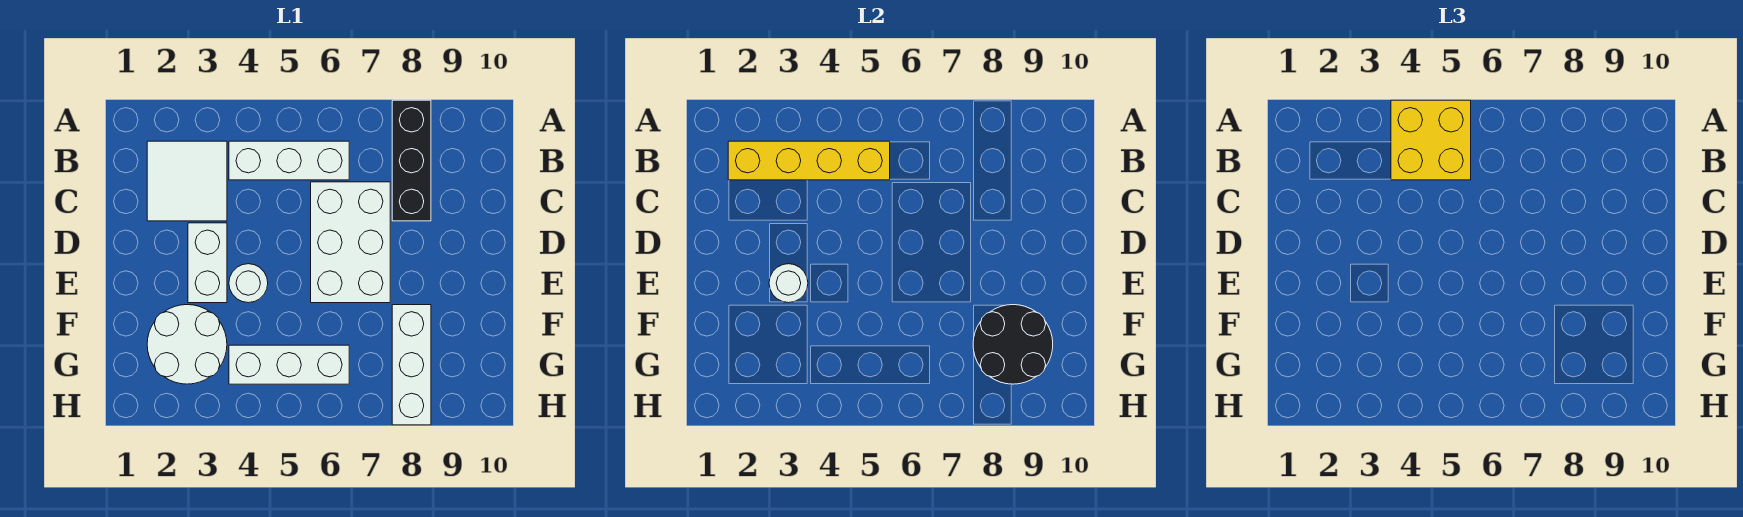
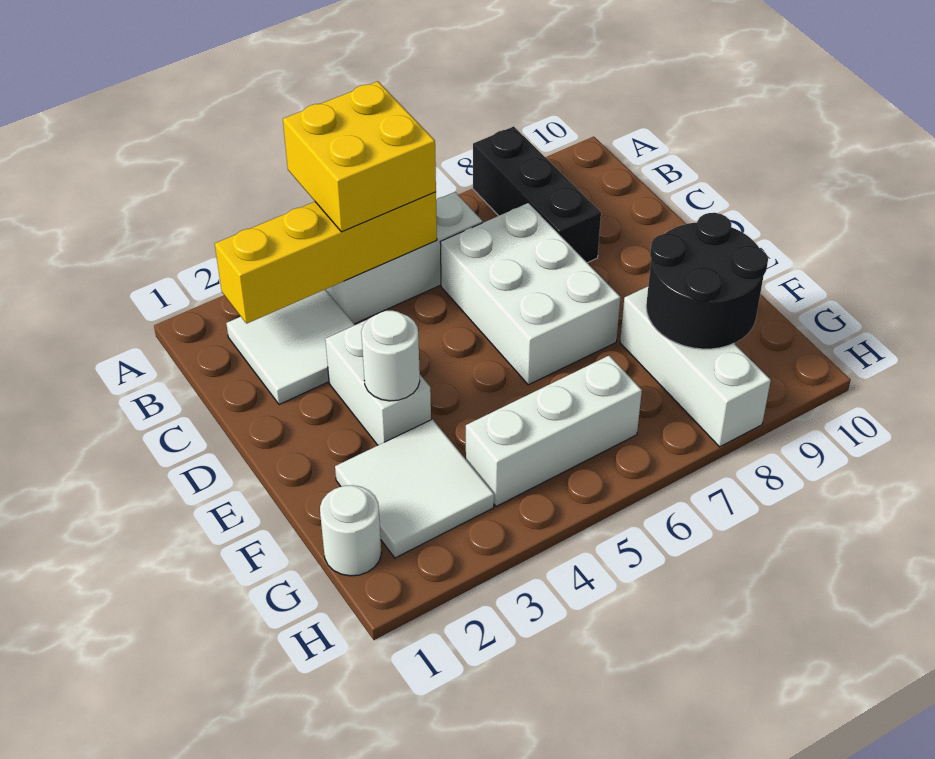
white round brick E4 level 1 -> white round brick G1 level 1
white round brick F2:G3 level 1 -> white tile F2:G3 level 1

